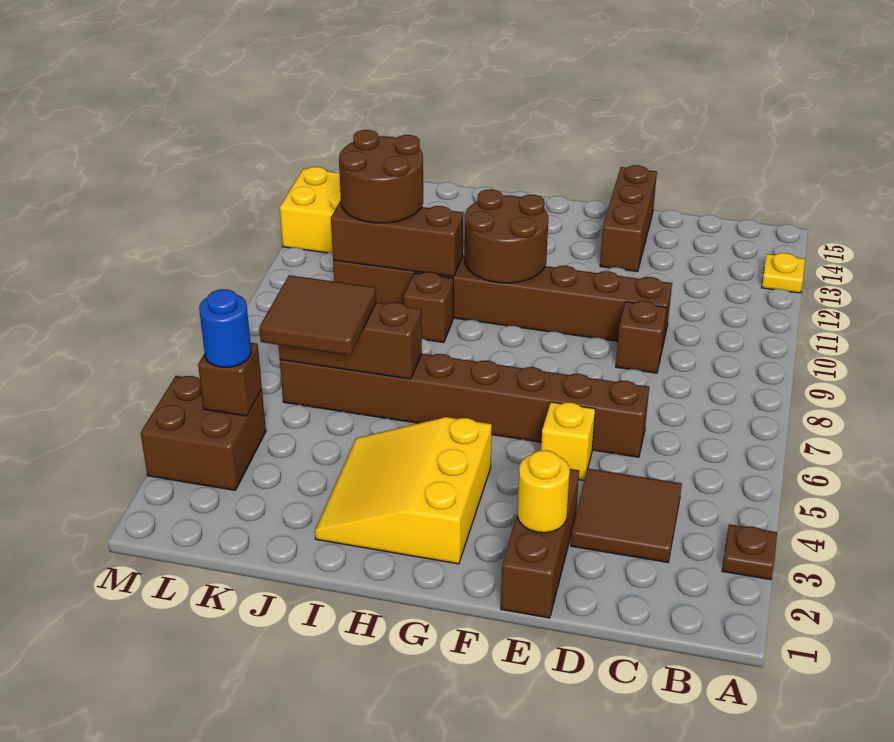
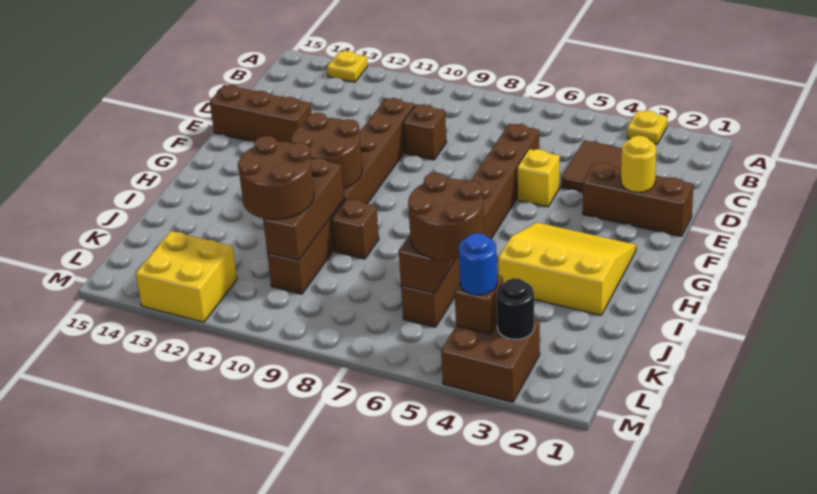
brown plate A3 level 1 -> yellow plate A3 level 1
yellow slope G2:I4 level 1 top G -> yellow slope G2:I4 level 1 top I
brown tile J5:K6 level 3 -> brown round brick J5:K6 level 3
none -> black round brick L3 level 2

